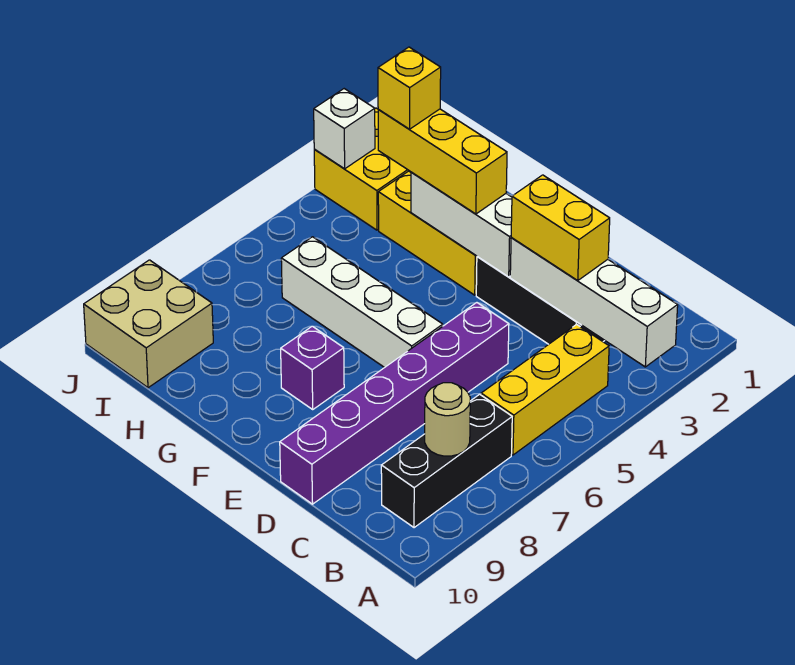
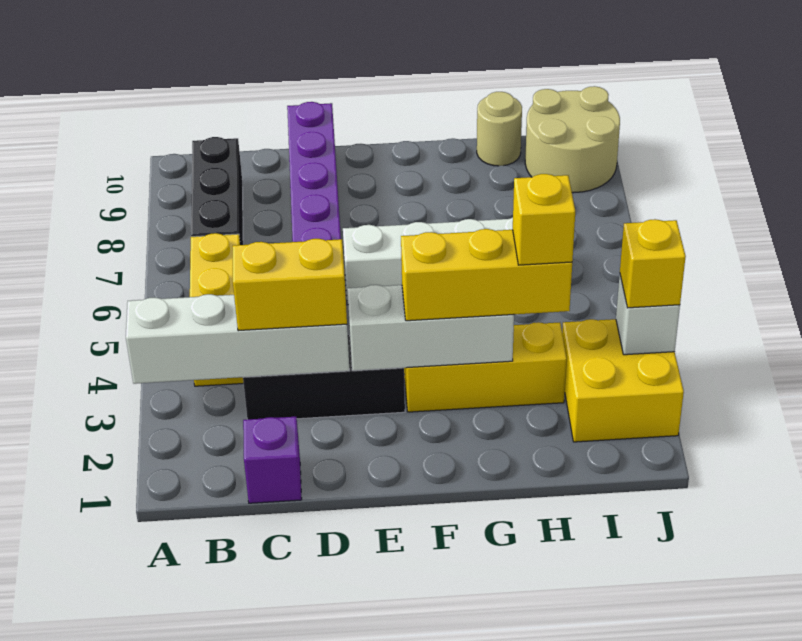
tan round brick B8 level 2 -> tan round brick H10 level 1
purple brick F8 level 1 -> purple brick C1 level 1
tan brick I9:J10 level 1 -> tan round brick I9:J10 level 1
none -> yellow brick J3 level 3

